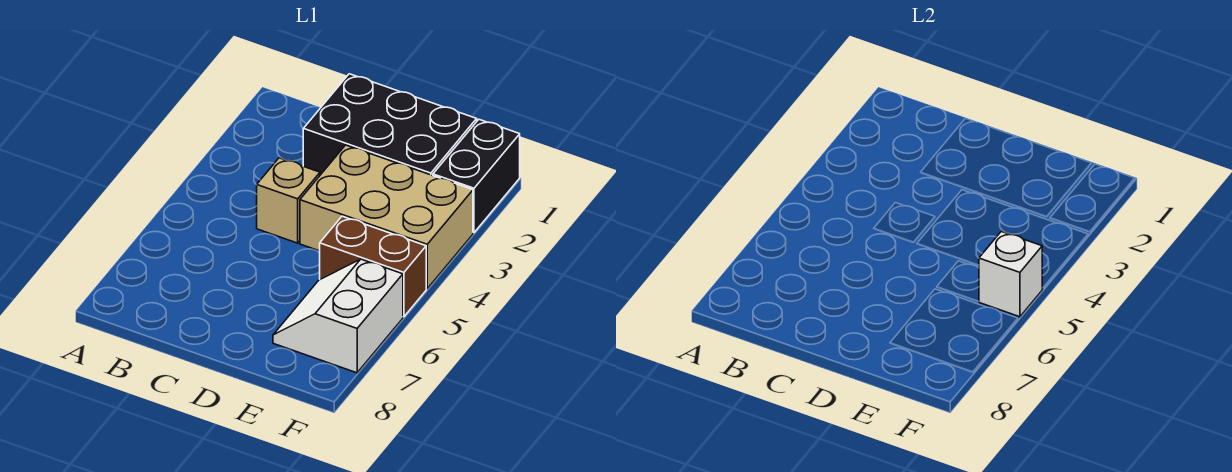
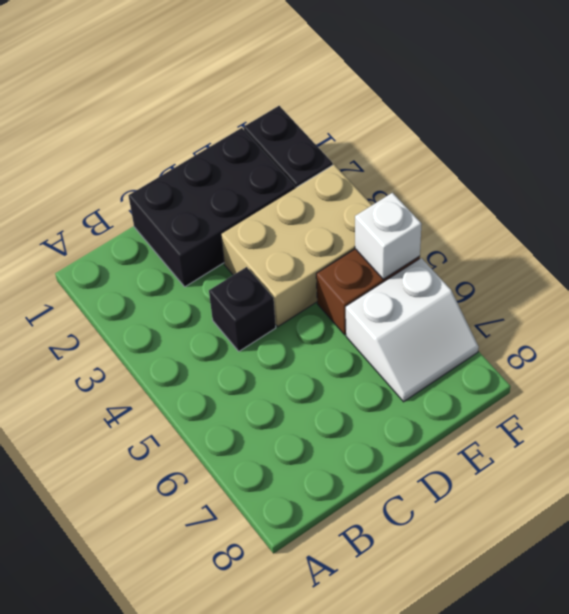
tan brick C4 level 1 -> black brick C4 level 1
white slope E6:F7 level 1 top F -> white slope E6:F7 level 1 top 6

